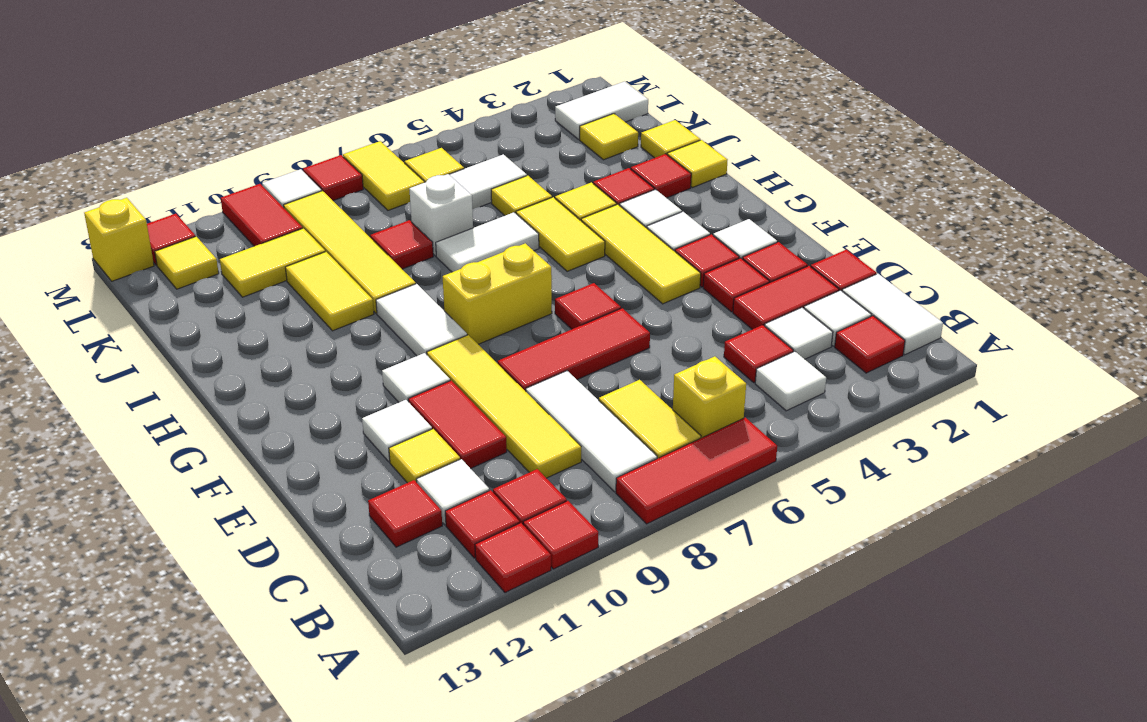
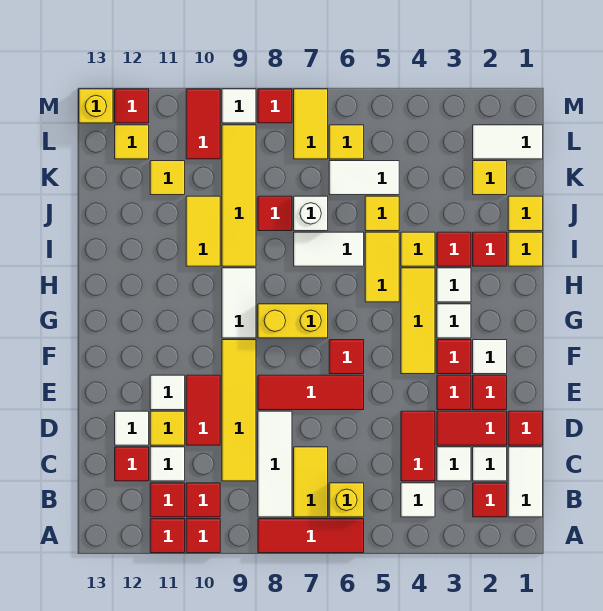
red tile C4 level 1 -> red tile C4:D4 level 1
white tile F10 level 1 -> white tile D12 level 1
yellow tile K10:K11 level 1 -> yellow tile K11 level 1

